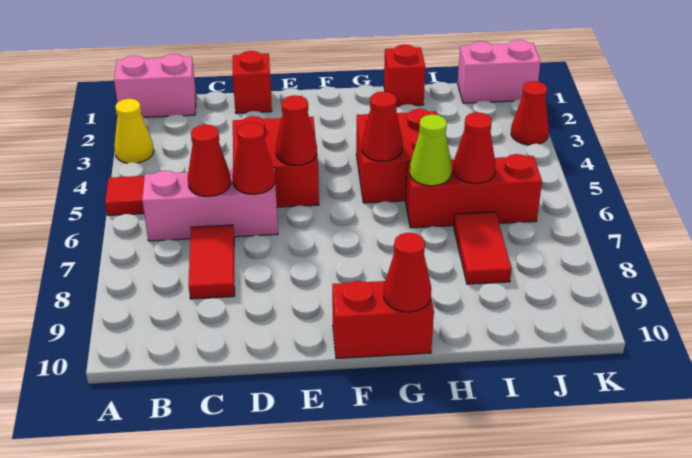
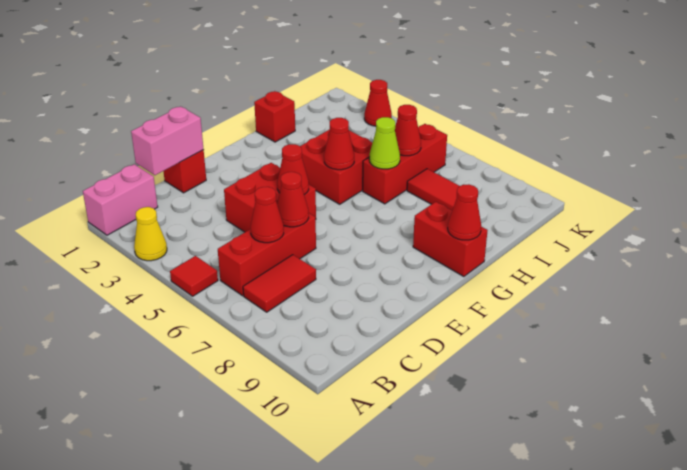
pink brick B6:D6 level 1 -> red brick B6:D6 level 1
red tile C7:C8 level 1 -> red tile B7:C7 level 1
red brick F10:G10 level 1 -> red brick G9:G10 level 1
pink brick J1:K1 level 1 -> pink brick C1:D1 level 2

